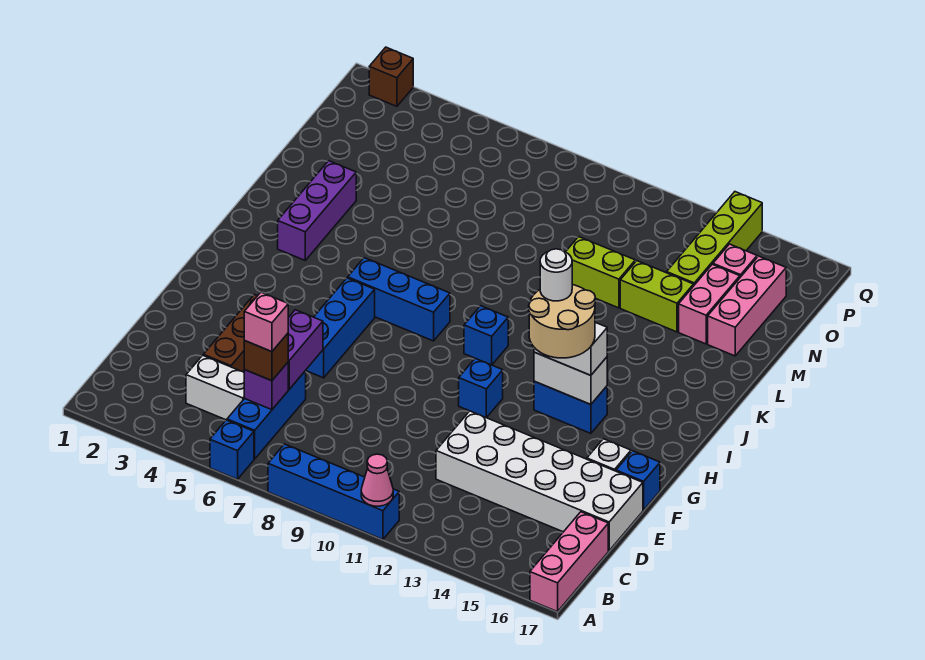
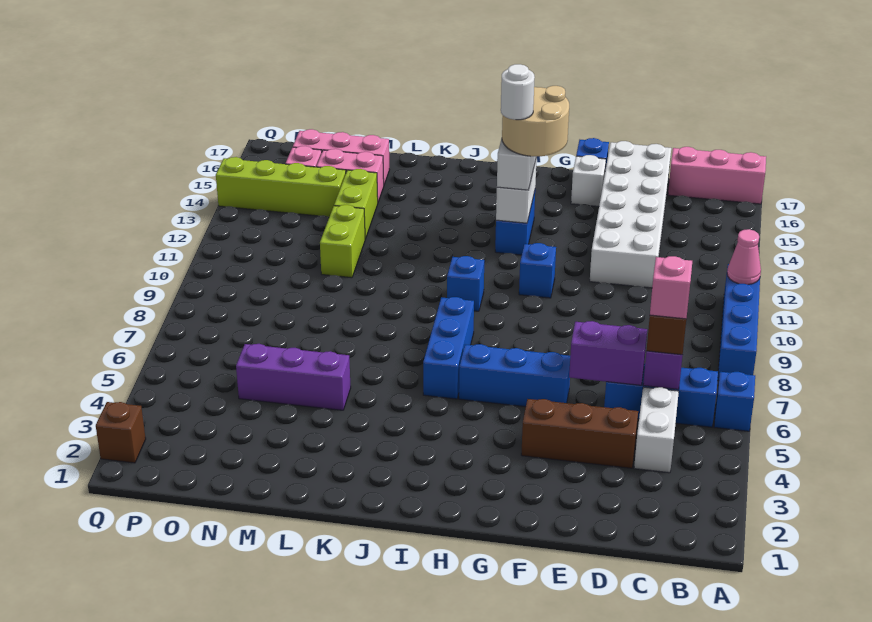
purple brick J3:L3 level 1 -> purple brick L5:N5 level 1

